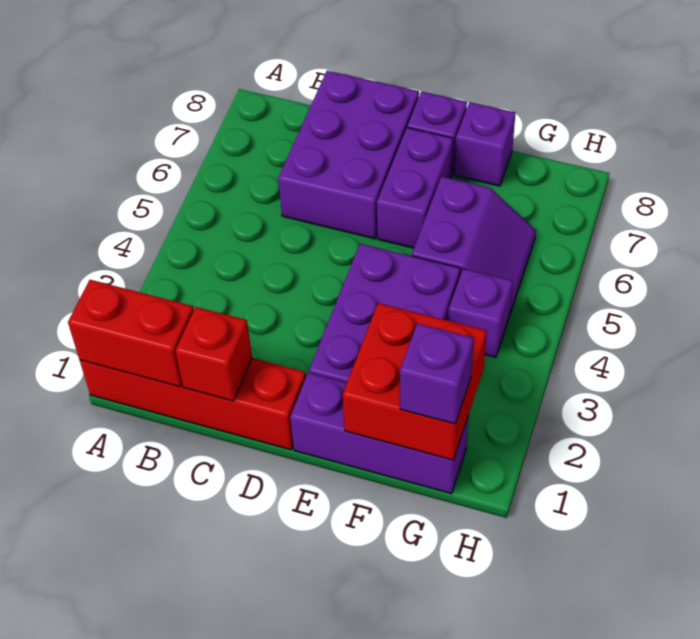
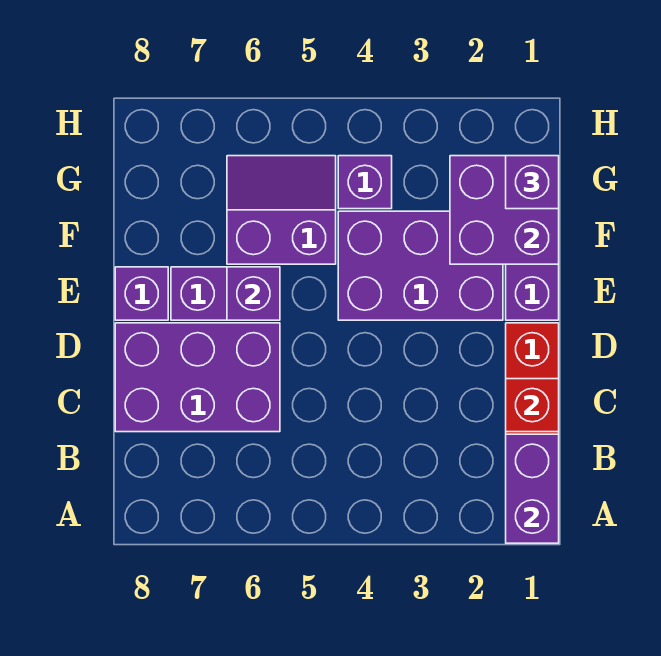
red brick A1:B1 level 2 -> purple brick A1:B1 level 2
red brick F1:G2 level 2 -> purple brick F1:G2 level 2
purple brick F8 level 1 -> purple brick E6 level 2

